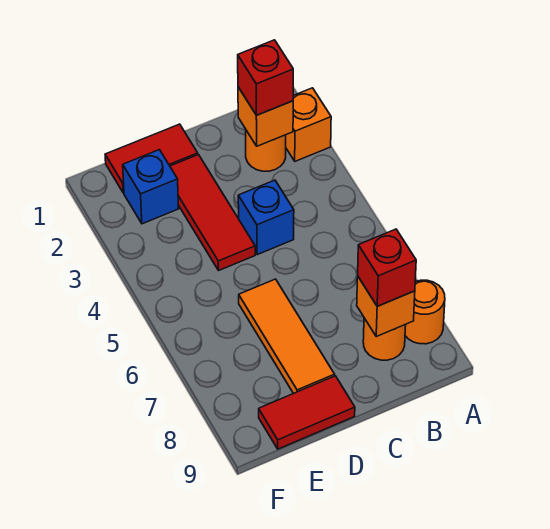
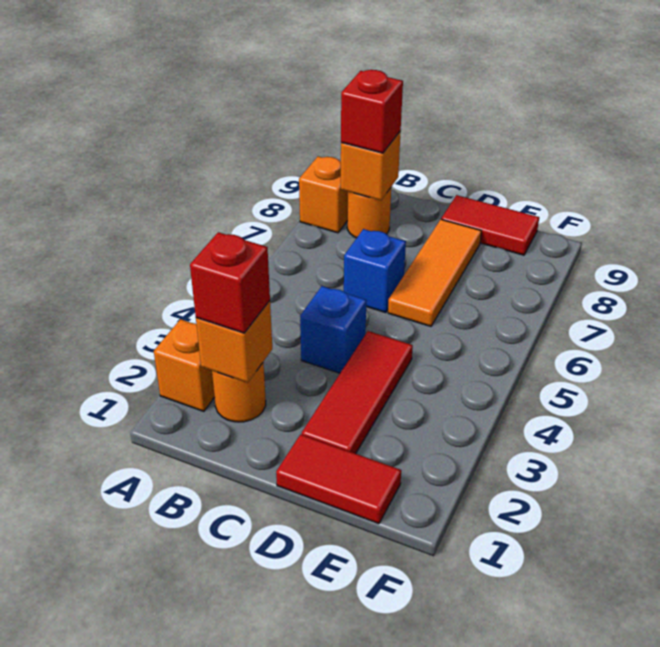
orange round brick A8 level 1 -> orange brick A8 level 1
blue brick E2 level 1 -> blue brick C6 level 1

